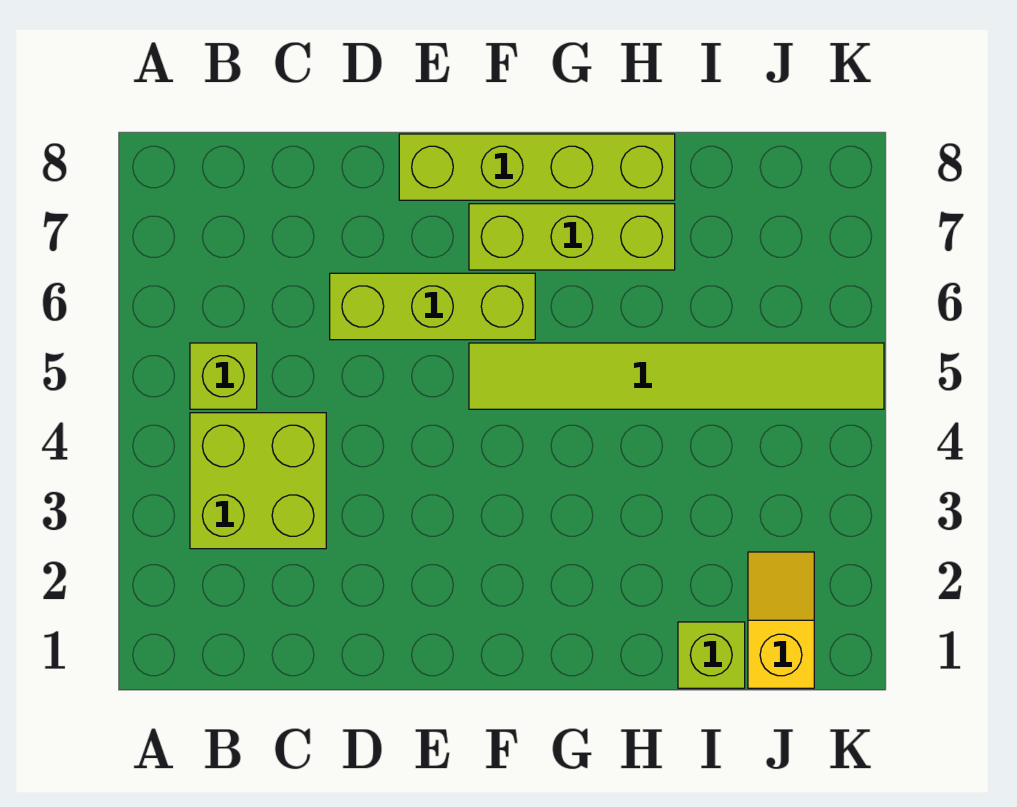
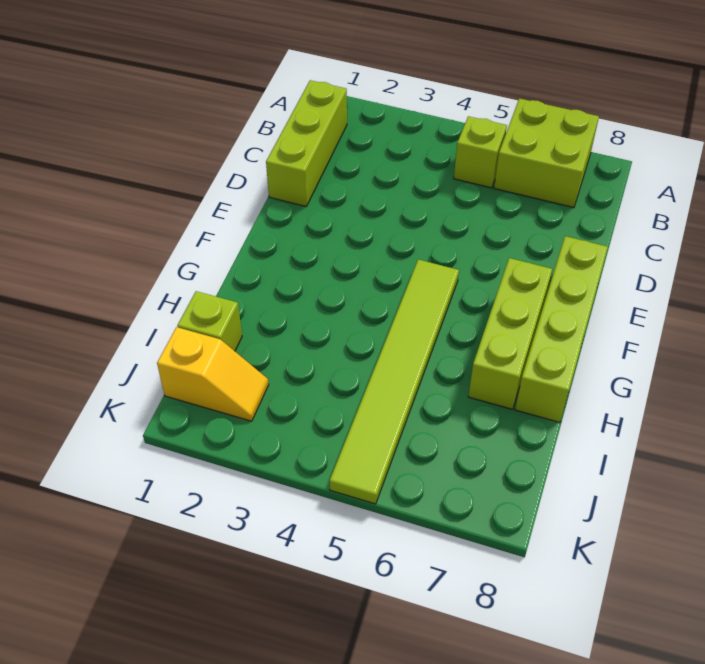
lime brick B3:C4 level 1 -> lime brick A6:B7 level 1
lime brick D6:F6 level 1 -> lime brick B1:D1 level 1

